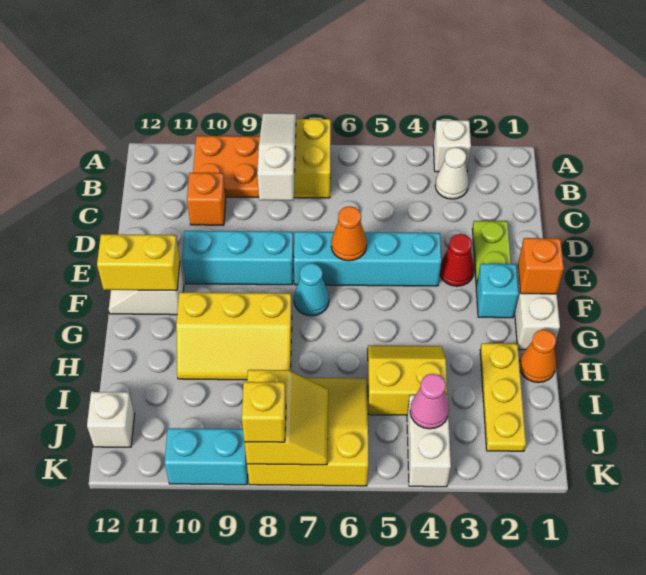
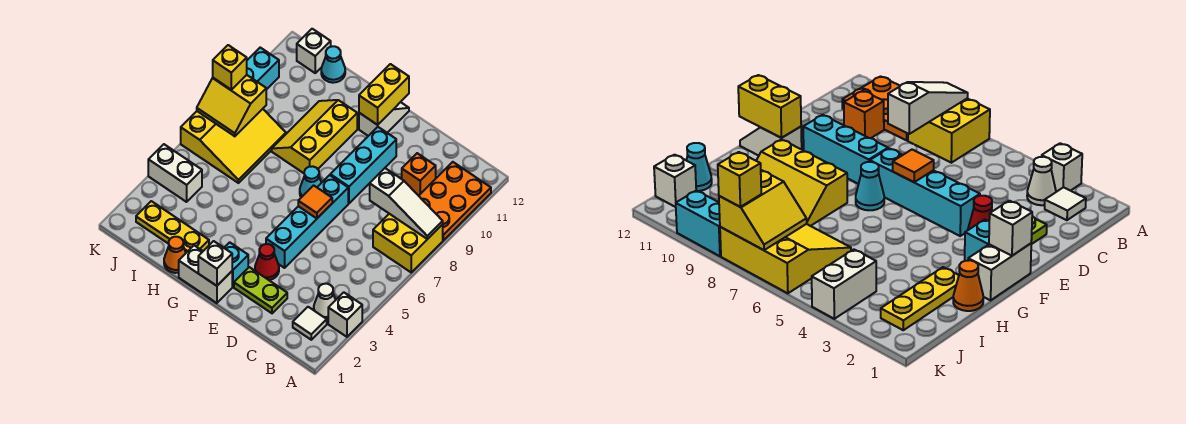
orange plate A9:B10 level 1 -> orange plate A9:B11 level 1
none -> white tile B2 level 1
orange cone E6 level 2 -> orange tile E6 level 2
orange brick F1 level 2 -> white brick F1 level 2
yellow slope H4:I5 level 1 top I -> none
none -> cyan cone I12 level 1
pink cone J4 level 2 -> none

